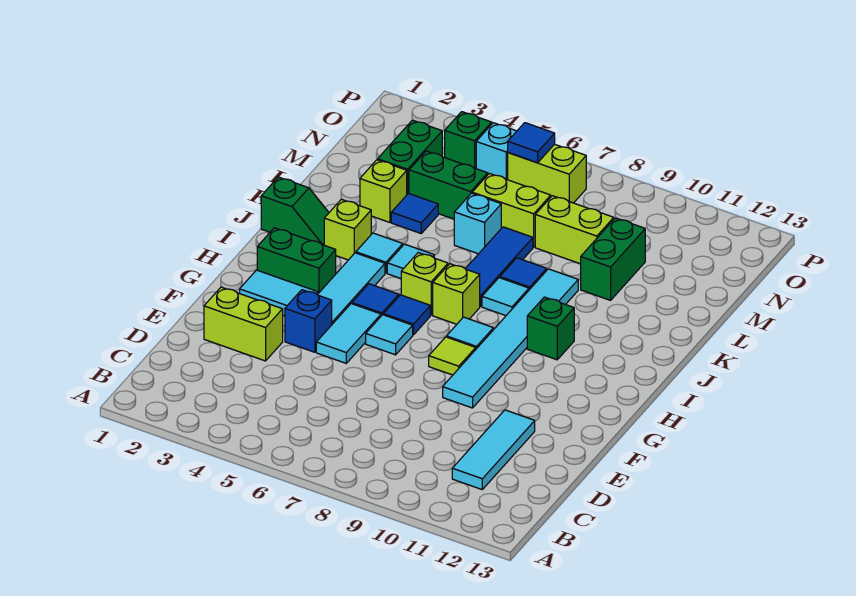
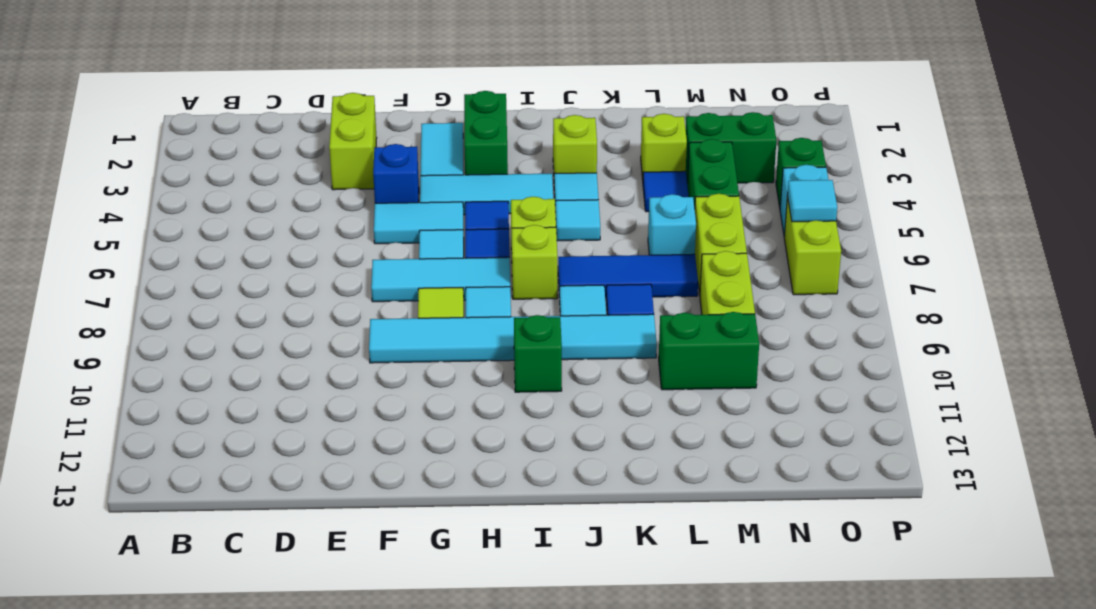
cyan tile C11:E11 level 1 -> cyan tile F7:H7 level 1
green slope J1:J2 level 1 top 1 -> none
blue tile O6 level 2 -> cyan tile O6 level 2

